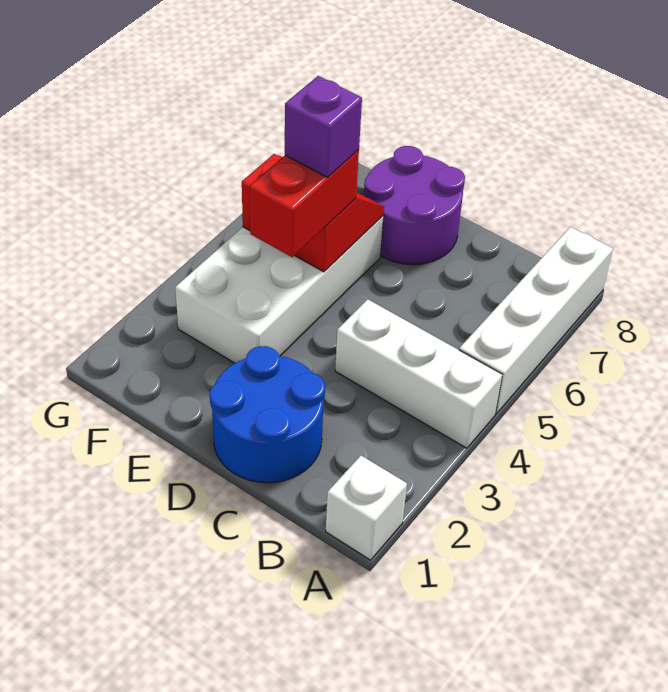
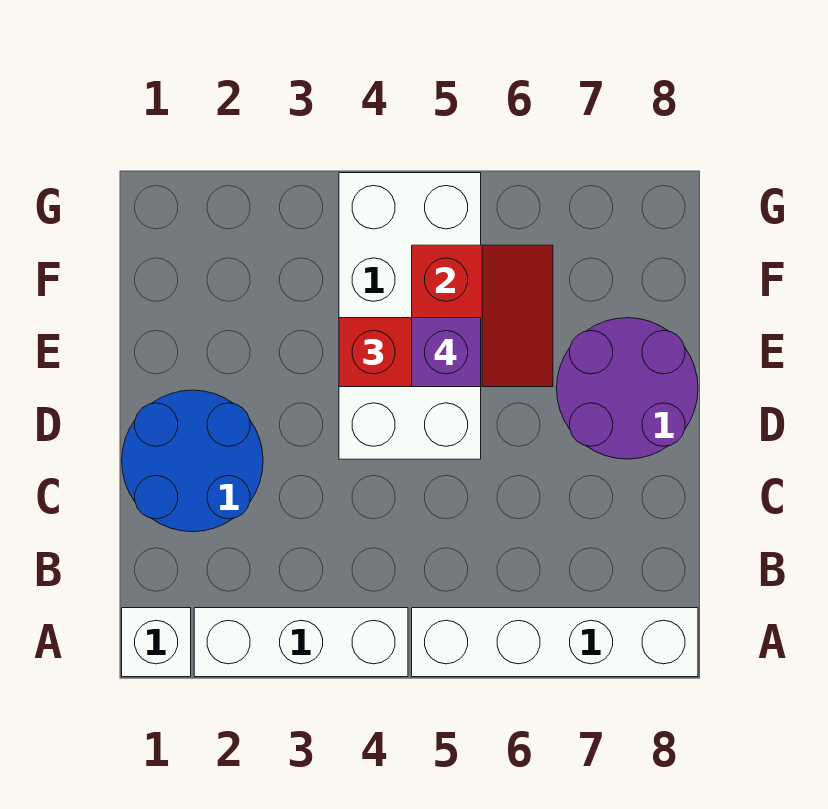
white brick A4:C4 level 1 -> white brick A2:A4 level 1
white brick E3:F6 level 1 -> white brick D4:G5 level 1

